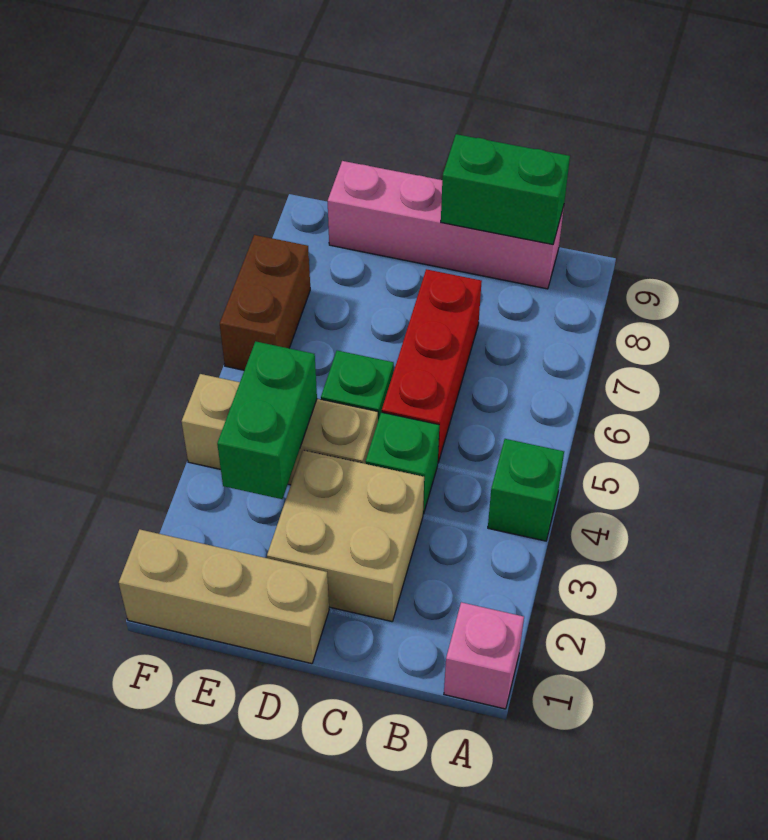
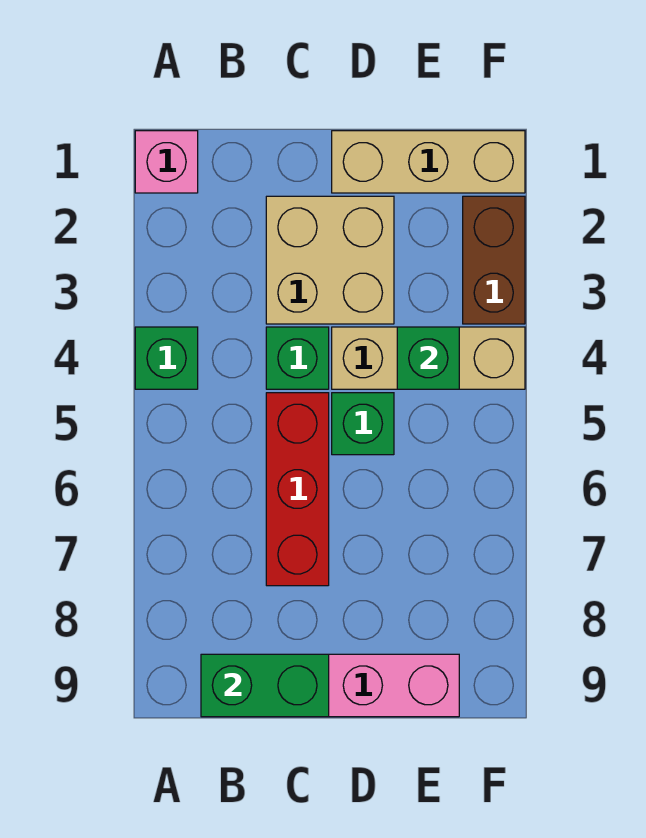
green brick E3:E4 level 2 -> green brick E4 level 2
brown brick F6:F7 level 1 -> brown brick F2:F3 level 1

